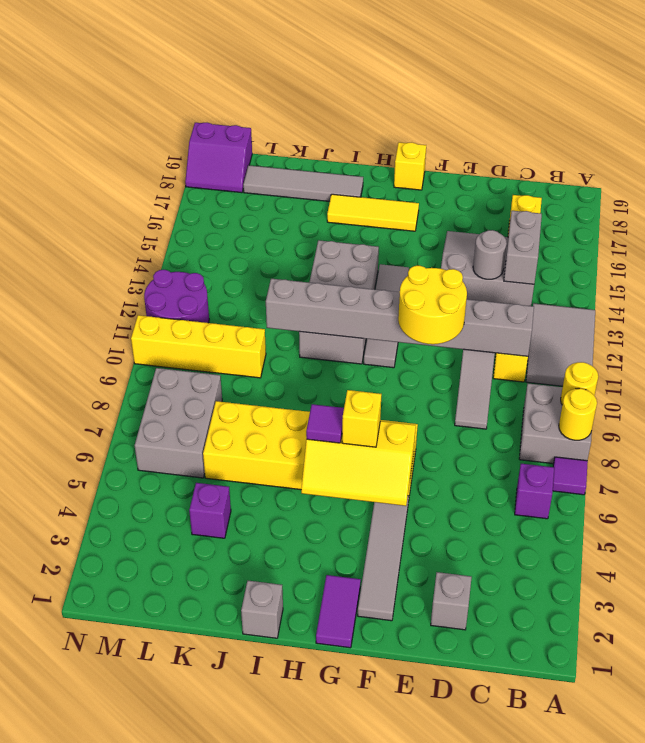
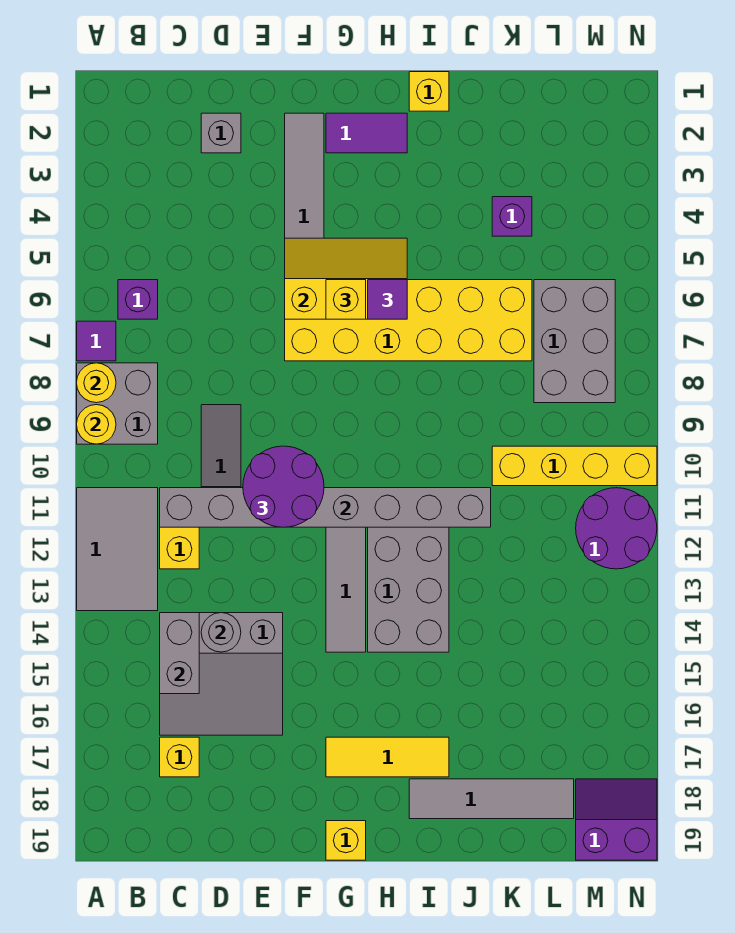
yellow round brick E10:F11 level 3 -> purple round brick E10:F11 level 3
purple tile G1:G2 level 1 -> purple tile G2:H2 level 1
grey brick I1 level 1 -> yellow brick I1 level 1

